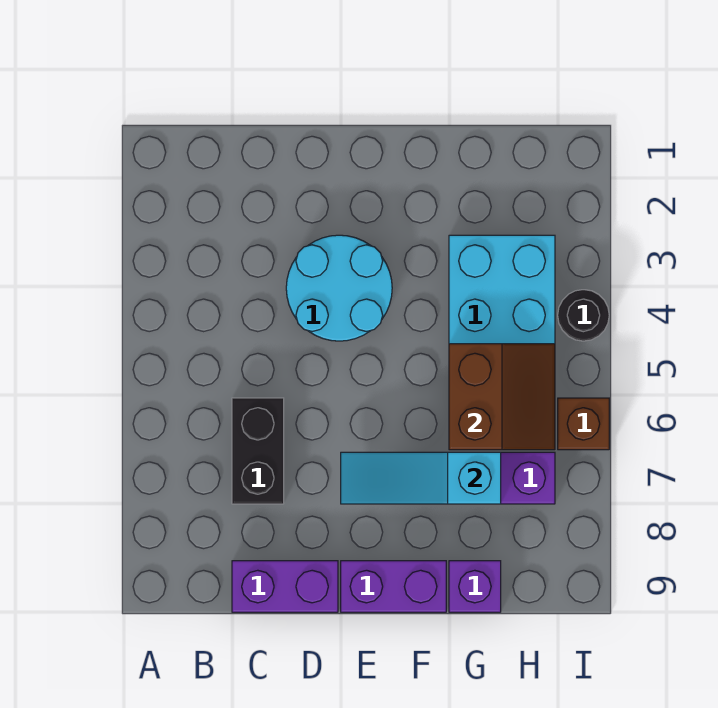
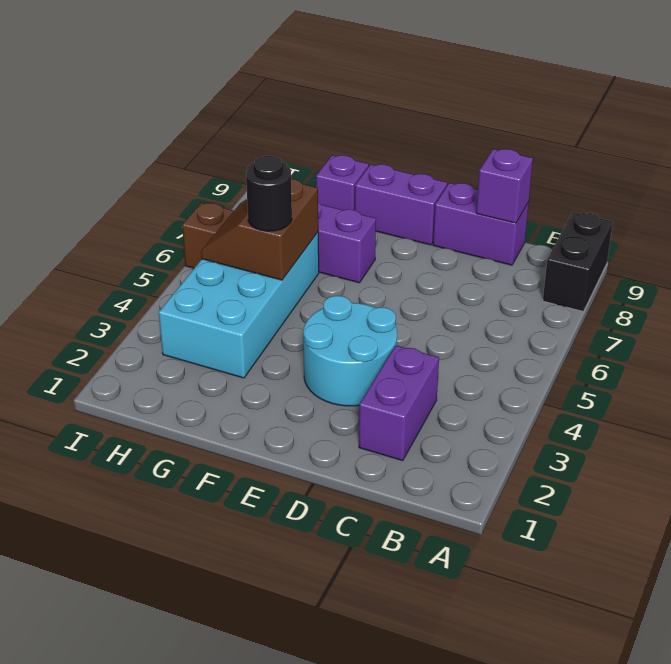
none -> purple brick C2:C3 level 1
black brick C6:C7 level 1 -> black brick A8:A9 level 1
none -> purple brick C9 level 2
cyan slope E7:G7 level 2 top G -> none
black round brick I4 level 1 -> black round brick G5 level 3

